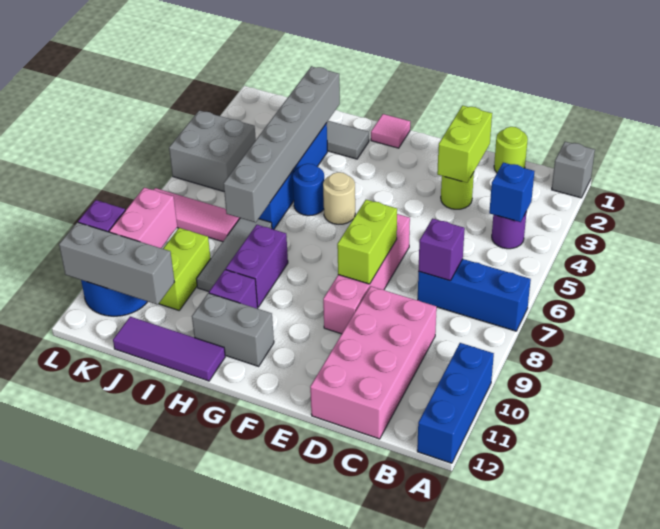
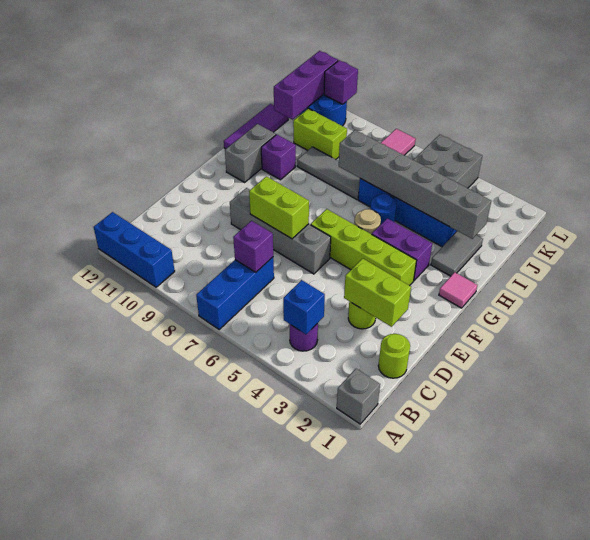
pink brick C9:D12 level 1 -> none
pink brick E6:E9 level 1 -> grey brick E6:E9 level 1
none -> lime brick F3:F6 level 1
purple brick H8:H9 level 1 -> purple brick G3:G4 level 1
grey brick J11:L11 level 2 -> purple brick J11:L11 level 2
pink brick K9:K10 level 2 -> none

